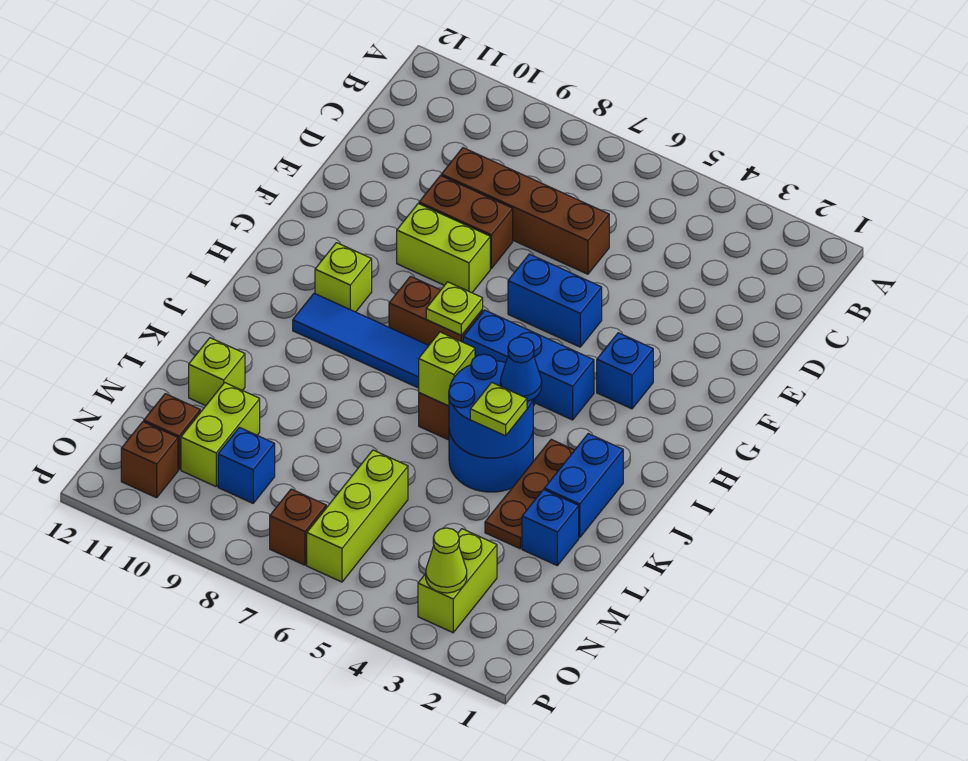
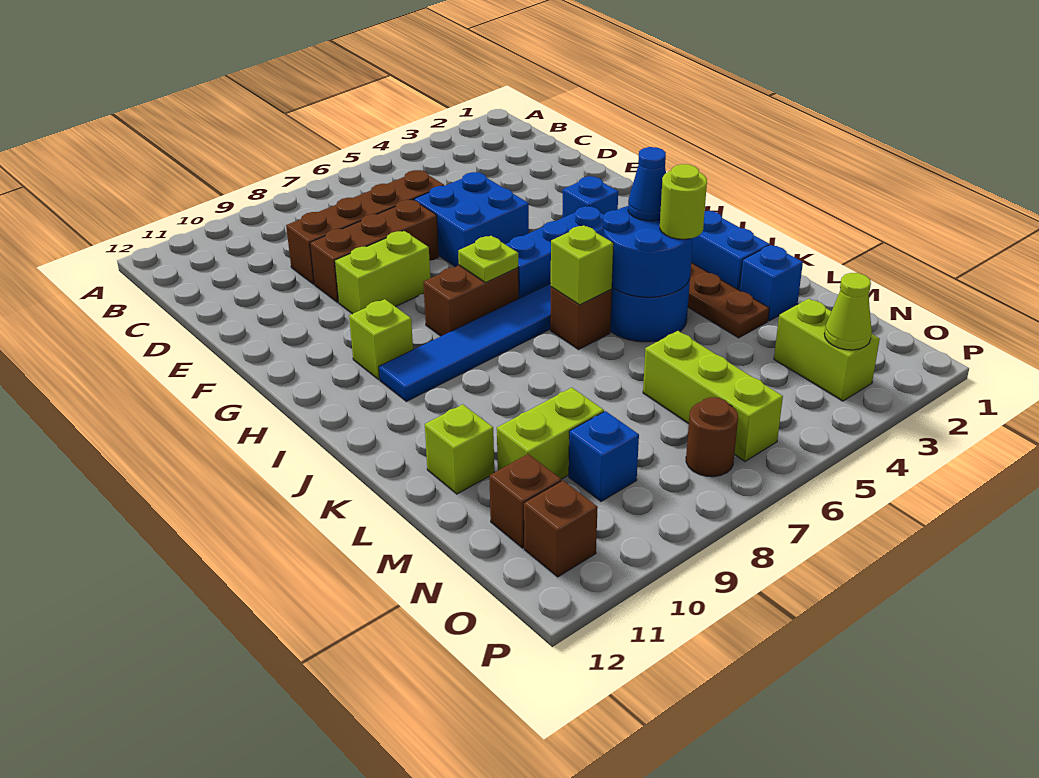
brown brick E8:E9 level 1 -> brown brick E7:E9 level 1
blue brick F5:F6 level 1 -> blue brick E5:F6 level 1
lime plate K4 level 3 -> lime round brick K4 level 3
lime brick M10:N10 level 1 -> lime brick M9:M10 level 1
brown brick O7 level 1 -> brown round brick O7 level 1

